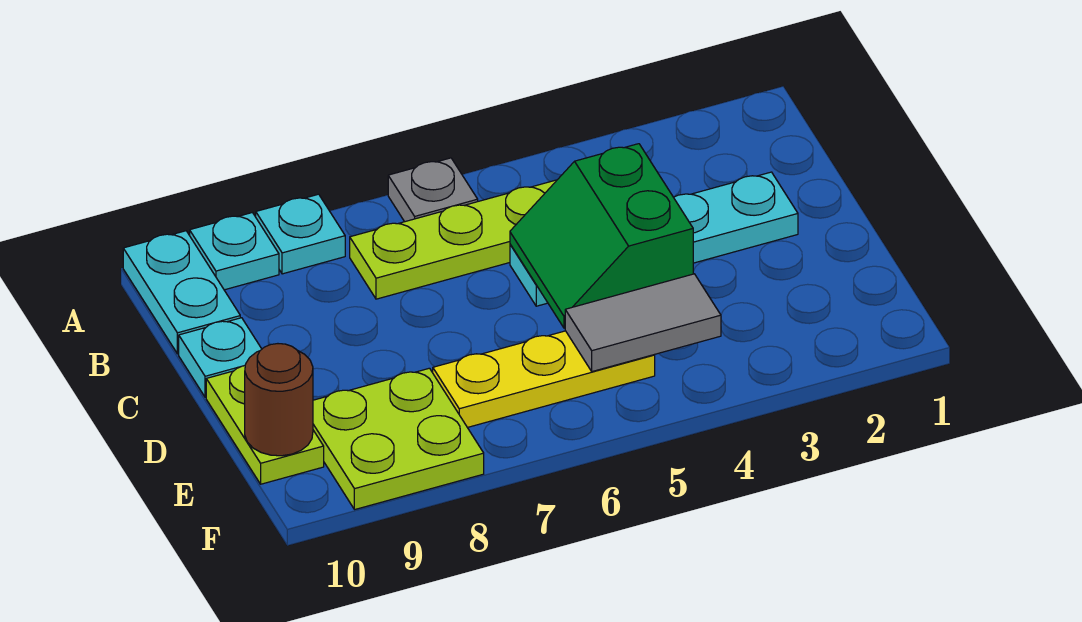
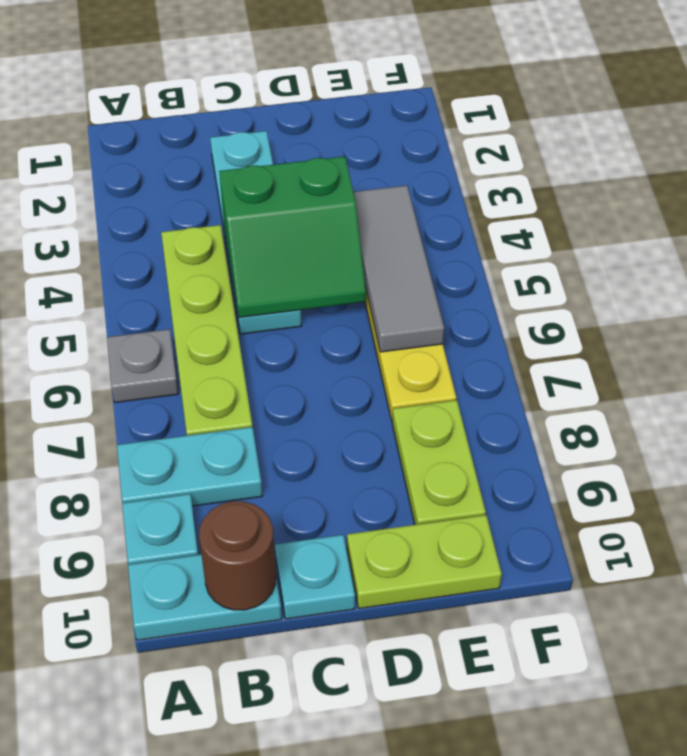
cyan plate A8 level 1 -> cyan plate A8:B8 level 1
grey tile E4:E5 level 2 -> grey tile E4:E6 level 2
lime plate E8:F9 level 1 -> lime plate E8:E9 level 1
brown round brick E10 level 2 -> brown round brick B10 level 2

